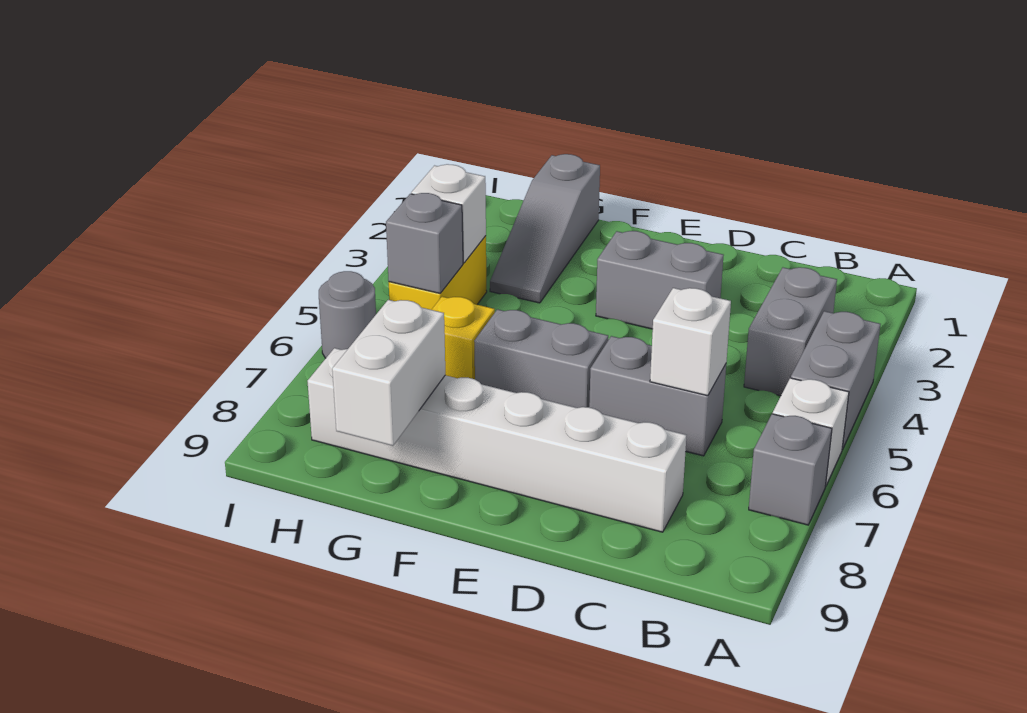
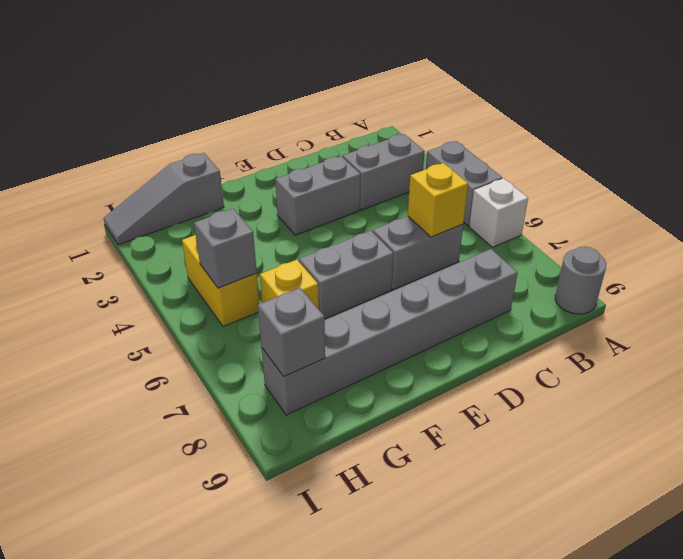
grey brick A7 level 1 -> grey brick H8 level 2
grey brick B3:B4 level 1 -> grey brick B3:C3 level 1
white brick C6 level 2 -> yellow brick C6 level 2
white brick C8:H8 level 1 -> grey brick C8:H8 level 1
grey slope G1:G3 level 1 top 1 -> grey slope G1:I1 level 1 top G
white brick G8:G9 level 2 -> none
white brick H4 level 2 -> none
grey round brick I6 level 1 -> grey round brick A9 level 1

